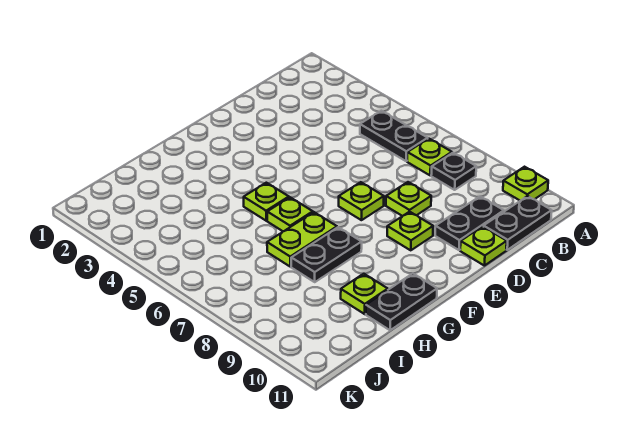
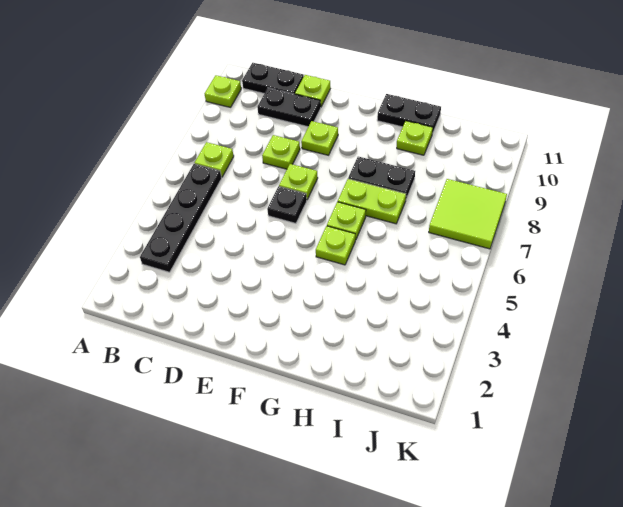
black plate B5:B6 level 1 -> black plate B3:B6 level 1
black plate B8 level 1 -> black plate E6 level 1
none -> lime tile J7:K8 level 1

